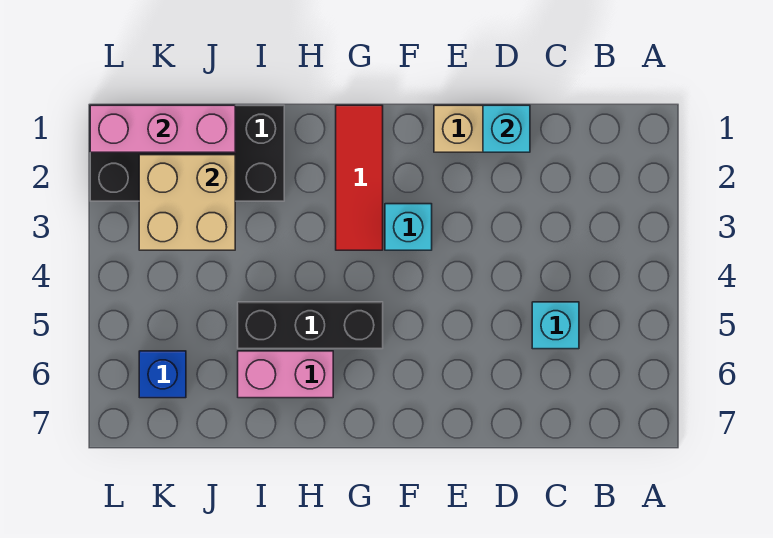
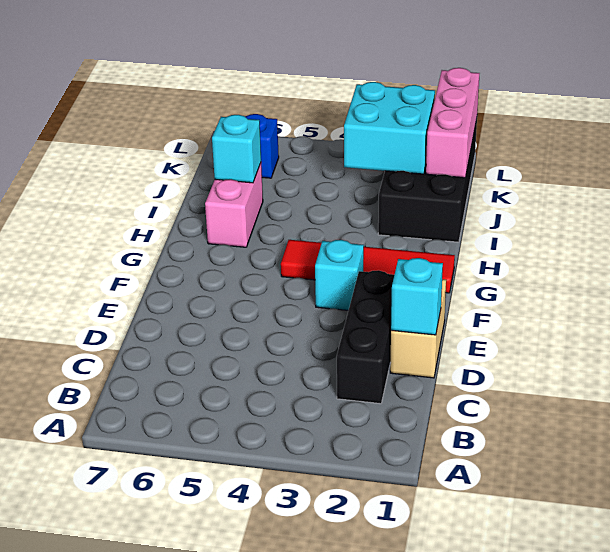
cyan brick C5 level 1 -> cyan brick I6 level 2
red tile G1:G3 level 1 -> red tile G1:G4 level 1
black brick G5:I5 level 1 -> black brick C2:E2 level 1
tan brick J2:K3 level 2 -> cyan brick J2:K3 level 2

